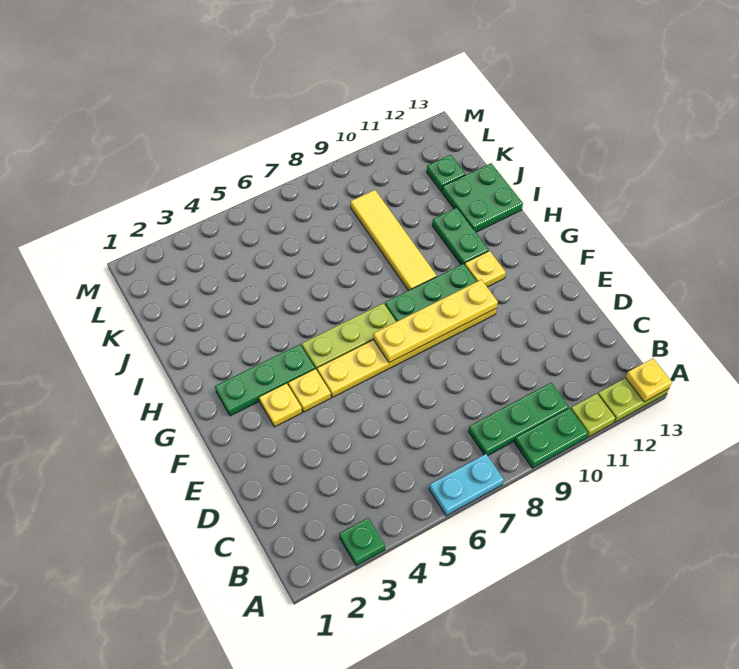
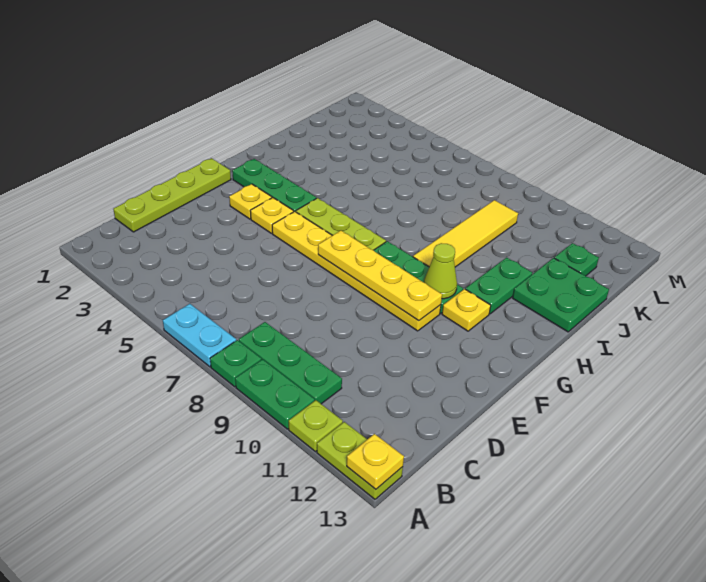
green plate A3 level 1 -> green plate A8 level 1
none -> lime plate C1:F1 level 1
none -> lime cone G10 level 2

